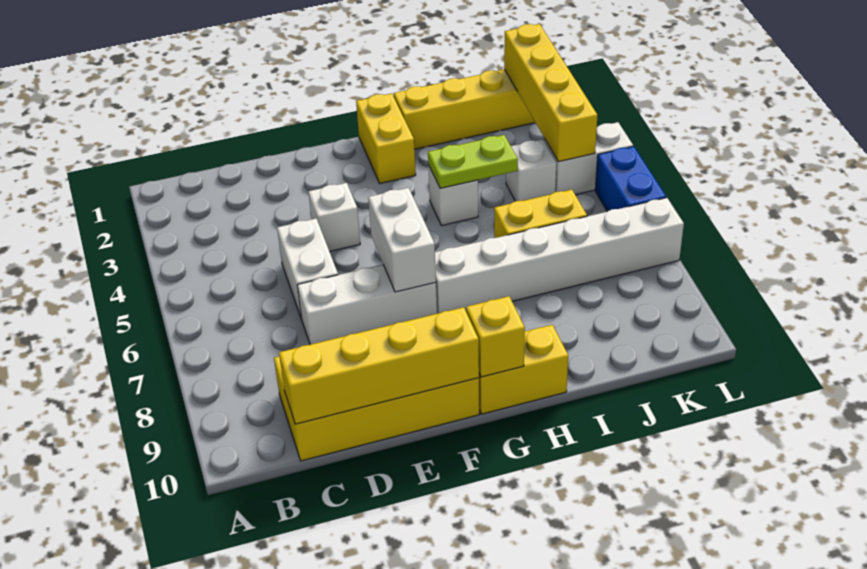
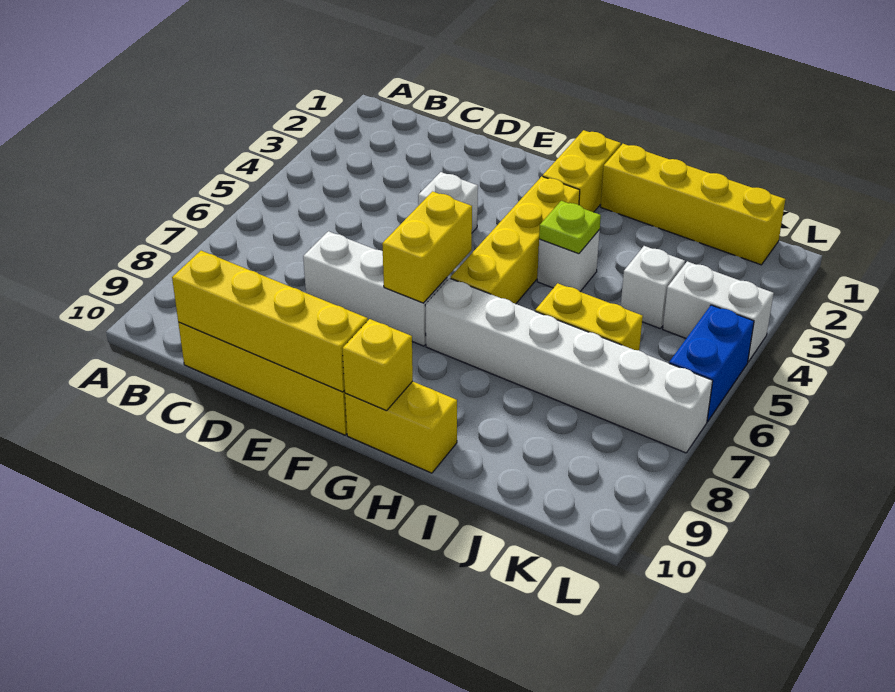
white brick D5:D6 level 1 -> none
white brick F6:F7 level 2 -> yellow brick F6:F7 level 2
lime plate H4:I4 level 2 -> lime plate H4 level 2
yellow brick K1:K4 level 2 -> yellow brick G3:G6 level 1

